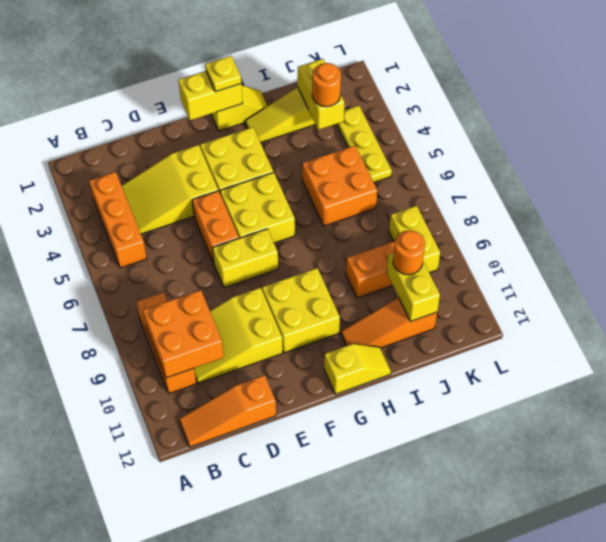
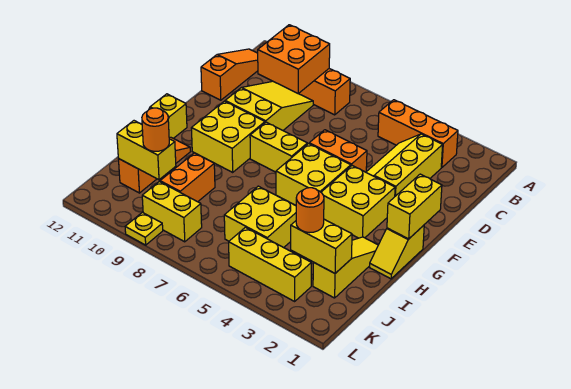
yellow slope C3:E4 level 1 top E -> yellow slope C3:E4 level 1 top 3
yellow brick E7:F7 level 1 -> yellow brick F7:F8 level 1
yellow plate G1 level 3 -> yellow plate L9 level 1
orange brick I5:J6 level 1 -> yellow brick I5:J6 level 1
yellow plate K3:K5 level 1 -> yellow brick K3:K5 level 1

